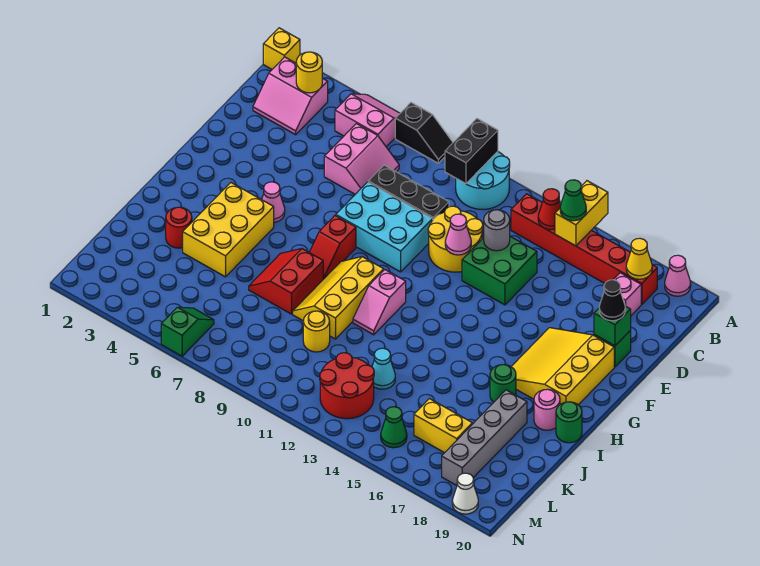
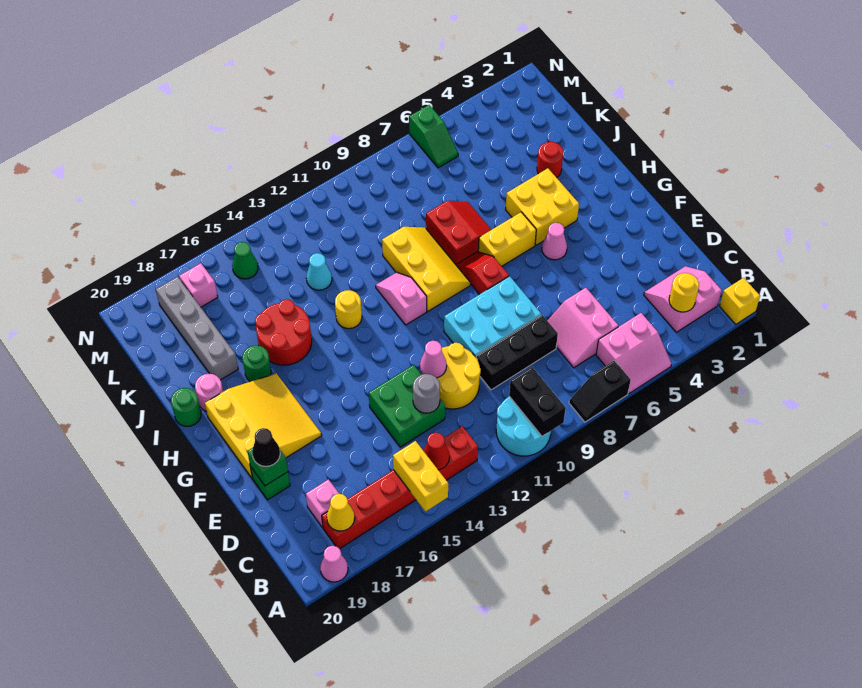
green cone B15 level 3 -> none
yellow brick H4:J5 level 1 -> yellow brick H4:I5 level 1
yellow round brick K10 level 1 -> yellow round brick I13 level 1
red round brick L12:M13 level 1 -> red round brick I15:J16 level 1
yellow brick L16:L17 level 1 -> yellow brick H6:H7 level 1
none -> pink brick M17 level 1
white cone N19 level 1 -> none

